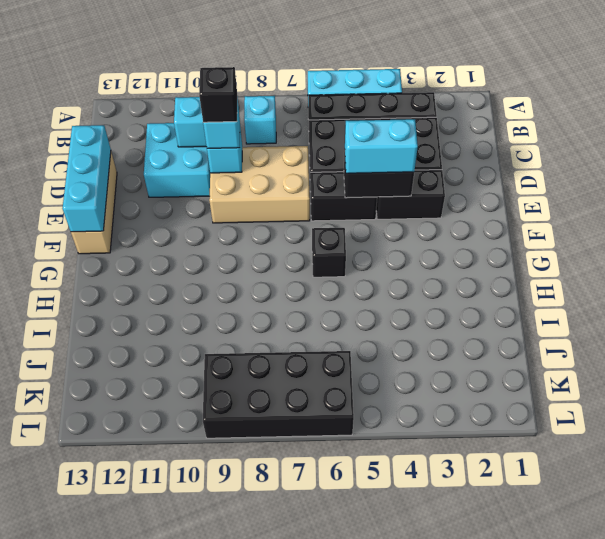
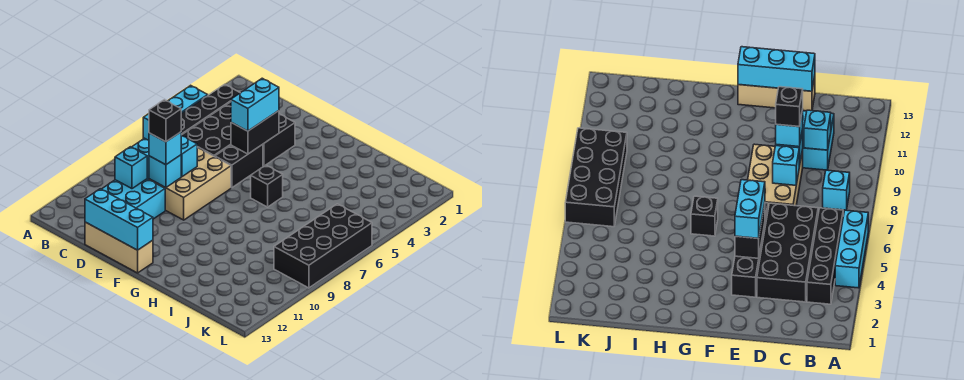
none -> cyan brick D8 level 2

